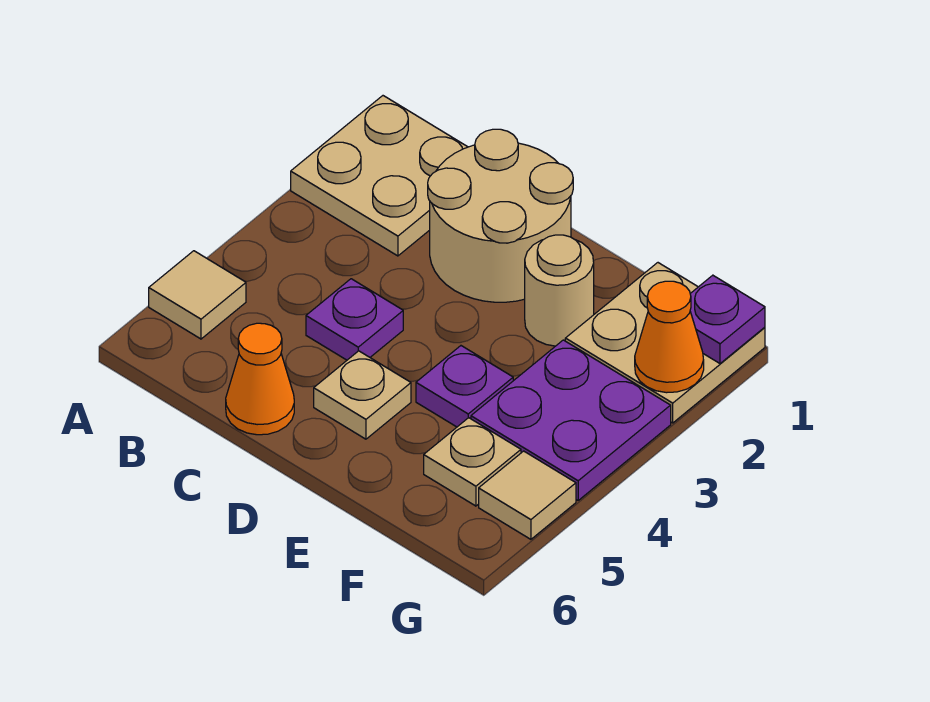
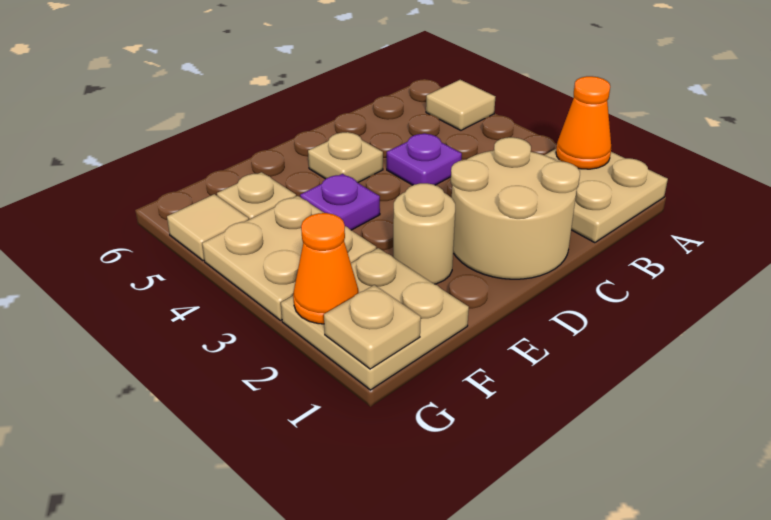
orange cone C6 level 1 -> orange cone A2 level 2
purple plate F3:G4 level 1 -> tan plate F3:G4 level 1
purple plate G1 level 2 -> tan plate G1 level 2

